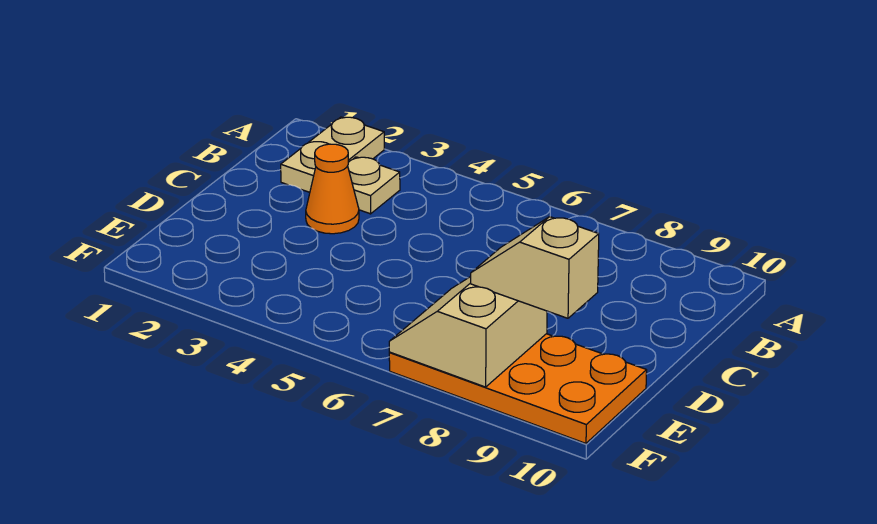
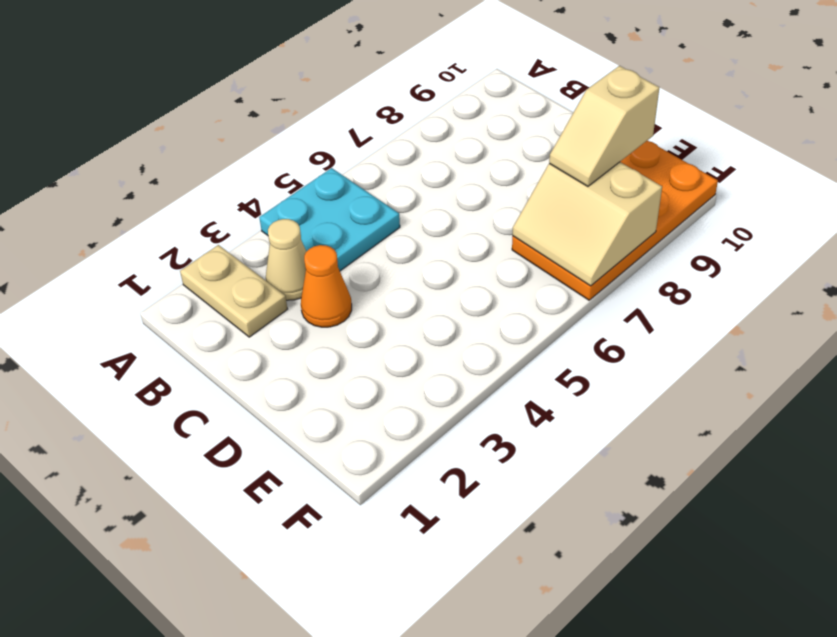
none -> cyan plate A4:B5 level 1
tan plate B3 level 1 -> tan cone B3 level 1

